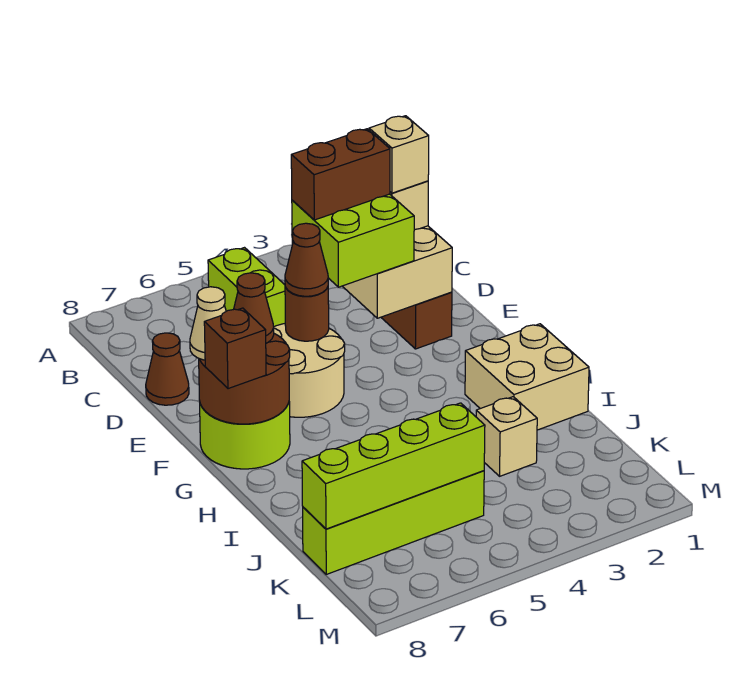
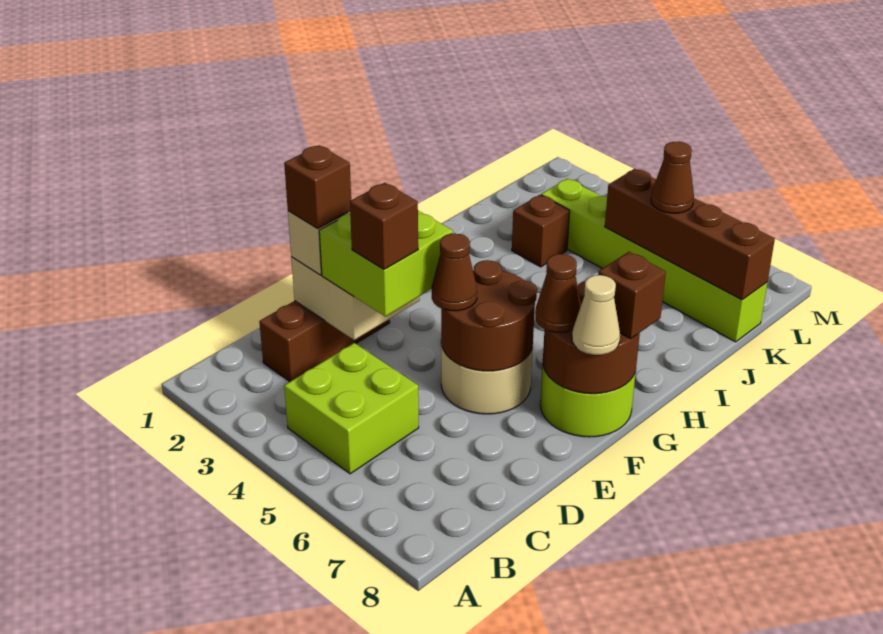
lime brick B5:C5 level 1 -> lime brick B4:C5 level 1
tan brick D2 level 4 -> brown brick D2 level 4
brown brick D3:D4 level 4 -> brown brick D4 level 4
brown cone D8 level 1 -> brown cone K6 level 3
brown round brick E5 level 2 -> brown round brick E5:F6 level 2
tan brick H1:I2 level 1 -> none
tan brick J3 level 1 -> brown brick J3 level 1
lime brick K5:K8 level 1 -> lime brick K3:K8 level 1
lime brick K5:K8 level 2 -> brown brick K5:K8 level 2

